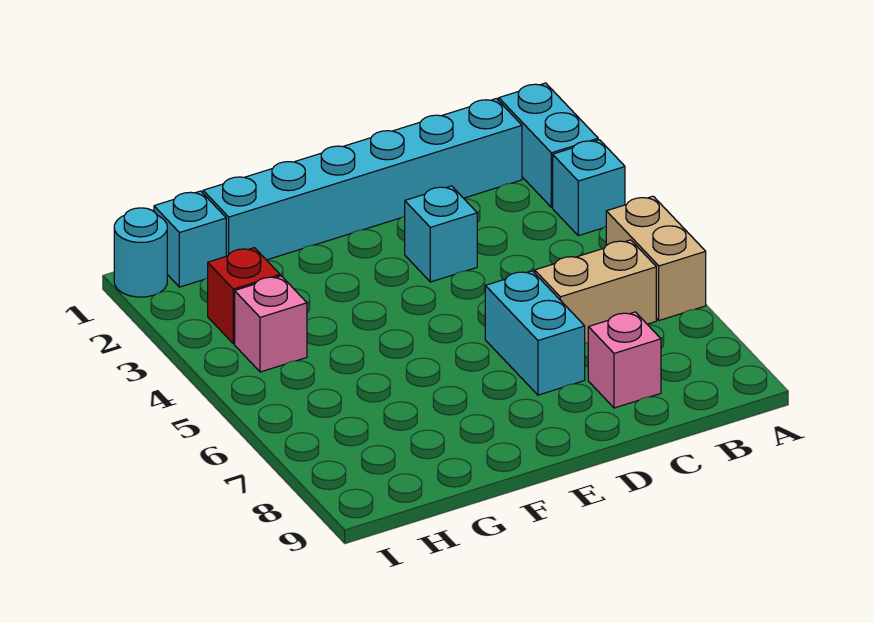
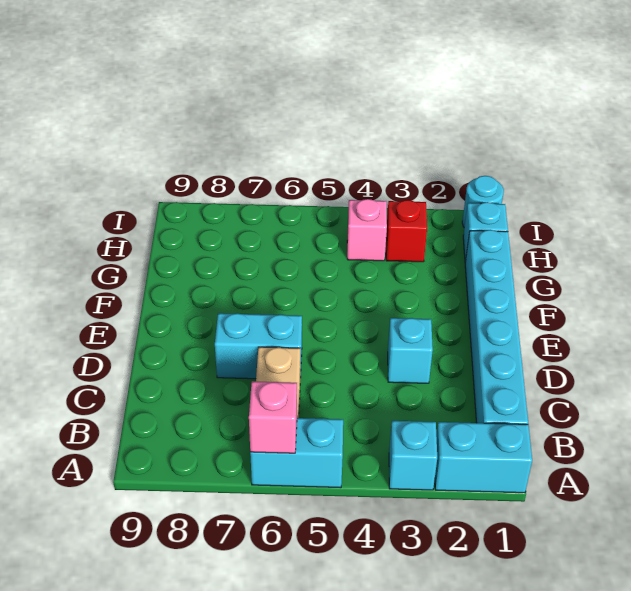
tan brick A5:A6 level 1 -> cyan brick A5:A6 level 1
pink brick C8 level 1 -> pink brick A6 level 2

